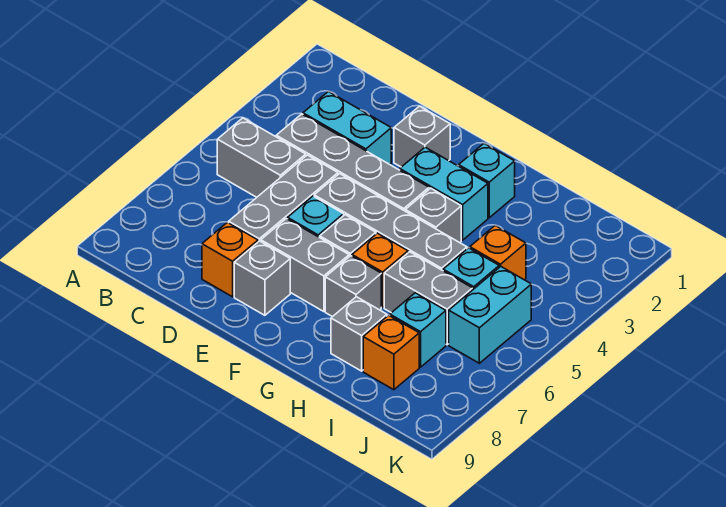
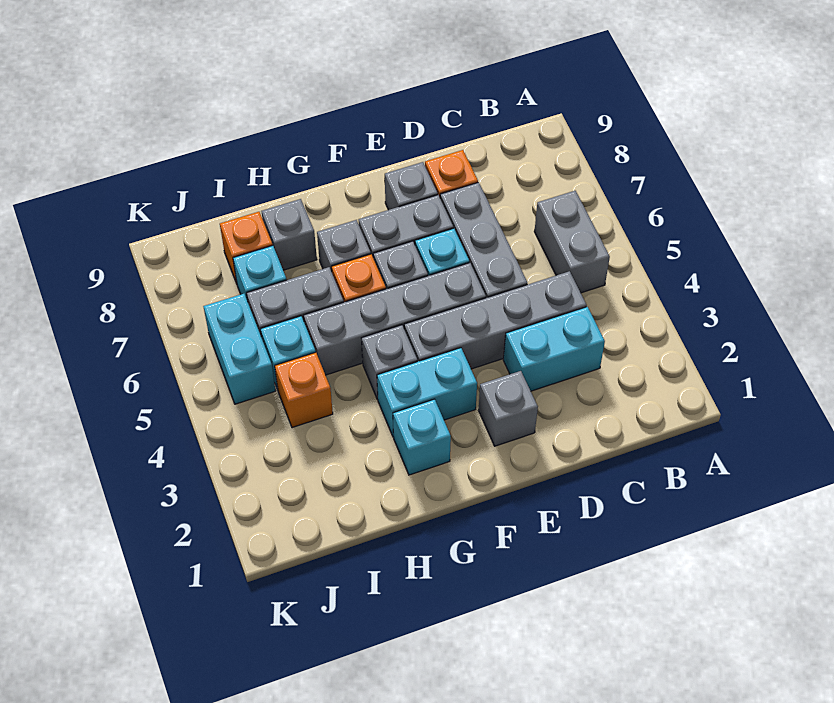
grey brick B5:C5 level 1 -> grey brick B5:B6 level 1

